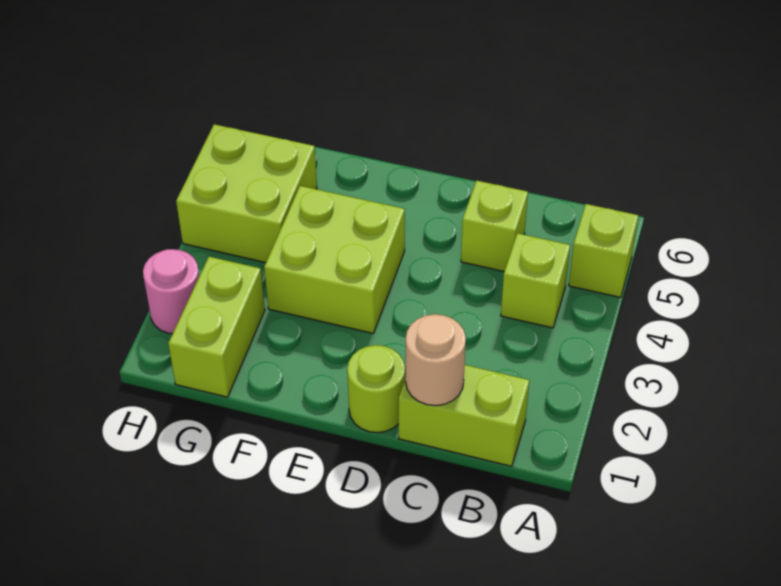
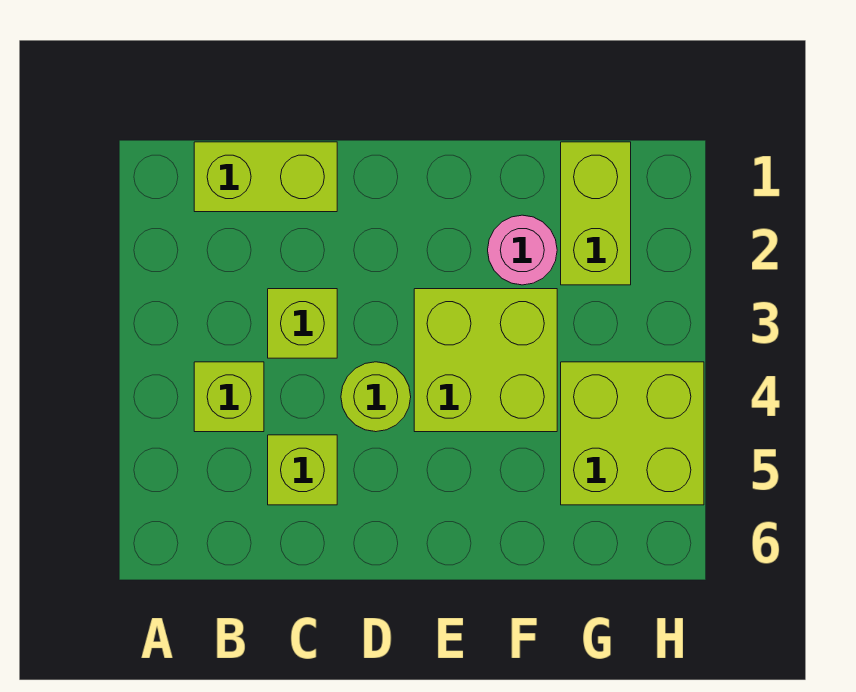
lime brick A5 level 1 -> lime brick C3 level 1
tan round brick C1 level 2 -> none
lime round brick D1 level 1 -> lime round brick D4 level 1
pink round brick H2 level 1 -> pink round brick F2 level 1

